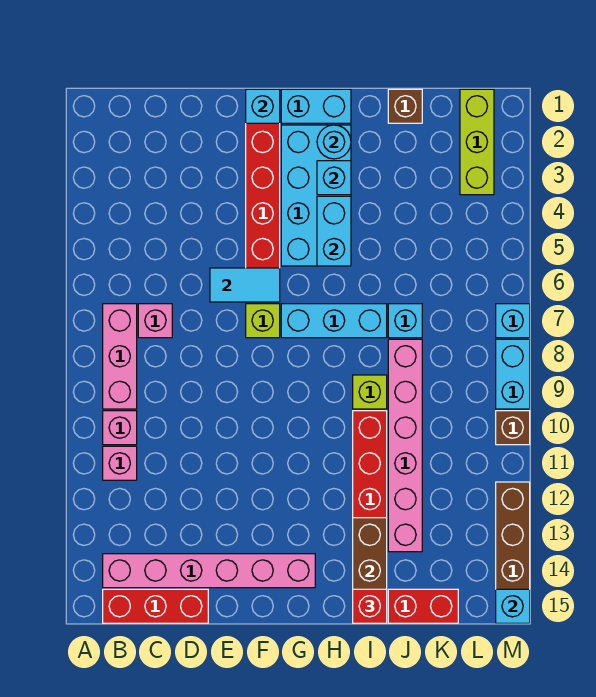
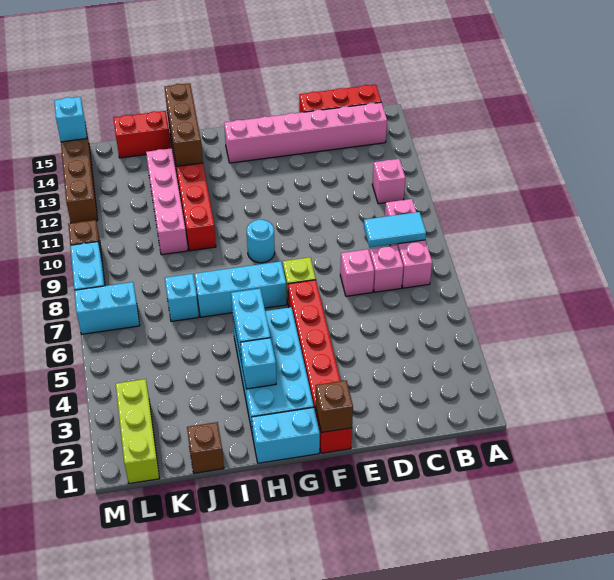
pink brick B10 level 1 -> pink brick D7 level 1
cyan tile E6:F6 level 2 -> cyan tile B8:C8 level 2
cyan brick F1 level 2 -> brown brick F1 level 2
cyan round brick H2 level 2 -> cyan round brick G9 level 1
lime brick I9 level 1 -> none
red brick I15 level 3 -> none
pink brick J8:J13 level 1 -> pink brick J10:J13 level 1
cyan brick M7 level 1 -> cyan brick L7:M7 level 1

